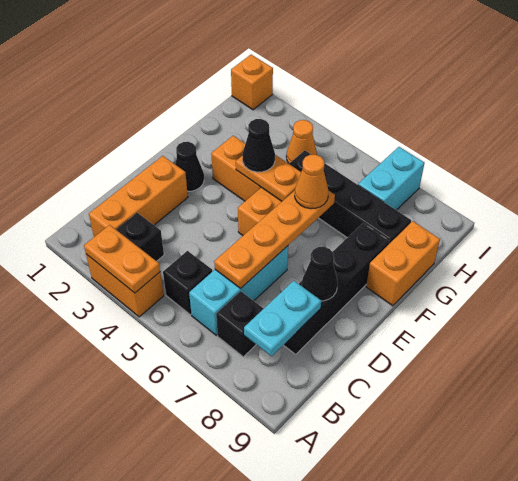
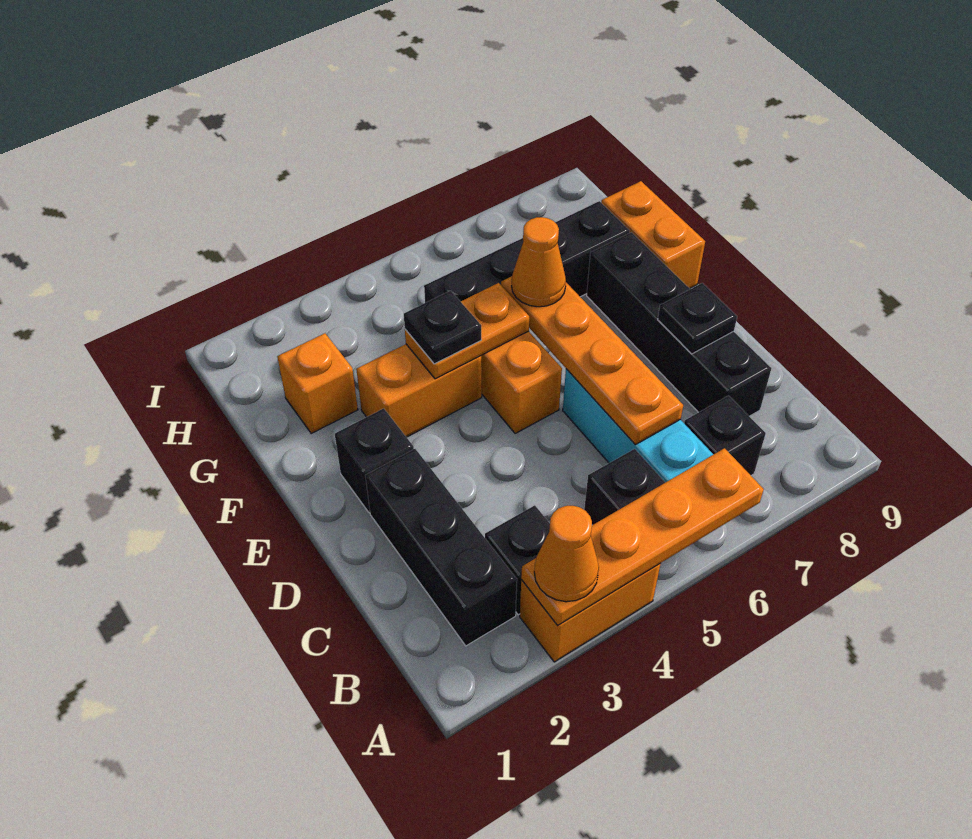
orange plate A3:A4 level 2 -> orange plate A3:A6 level 2
orange brick B2:D2 level 1 -> black brick B2:D2 level 1
cyan plate B8:C8 level 2 -> none
black cone D8 level 2 -> black plate D8 level 2
black cone E2 level 1 -> black brick E2 level 1
black cone F4 level 3 -> black plate F4 level 3
orange cone H4 level 1 -> orange cone A3 level 3
cyan brick H7:I7 level 1 -> none
orange brick I1 level 1 -> orange brick G2 level 1

